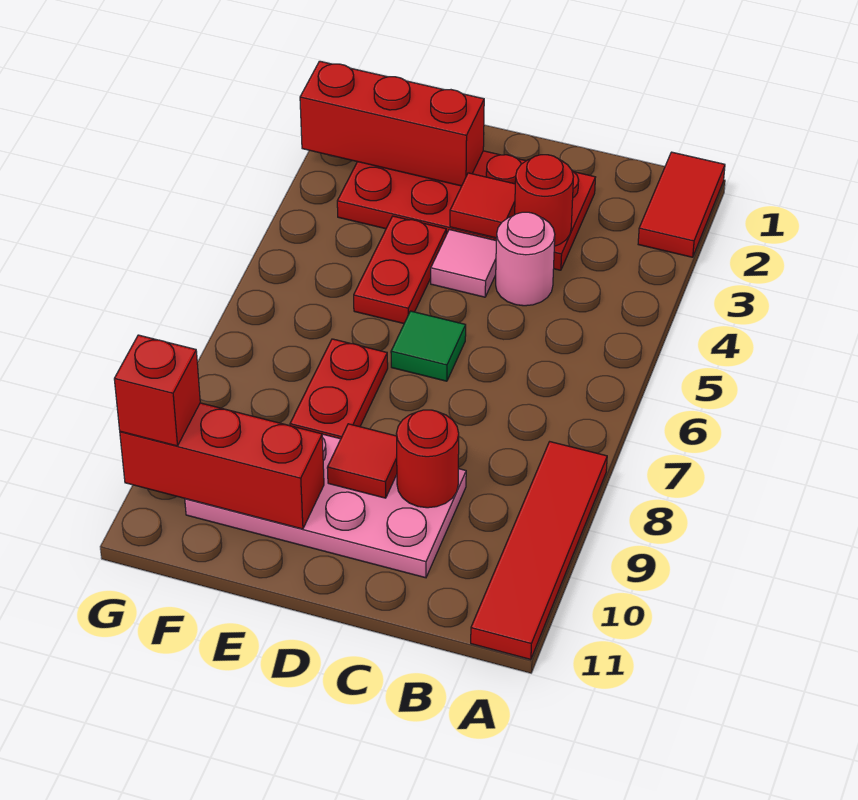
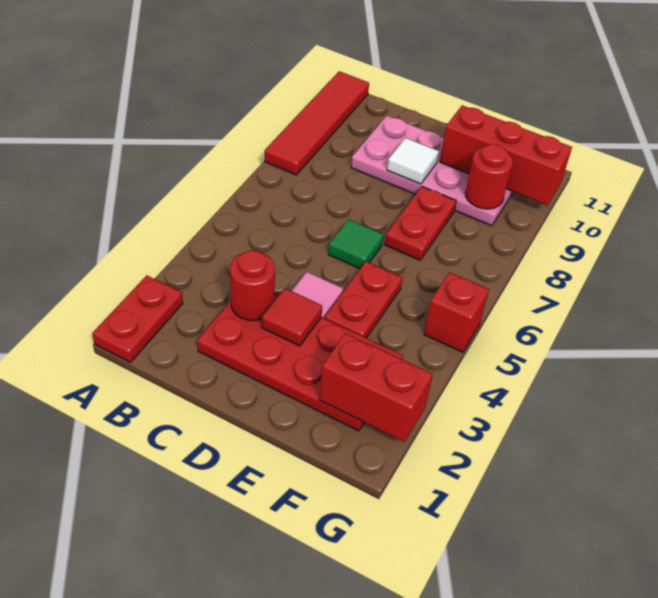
red tile A1:A2 level 1 -> red plate A1:A2 level 1
pink round brick C4 level 1 -> none
red round brick C9 level 2 -> red round brick F9 level 2
red tile D9 level 2 -> white tile D9 level 2
red brick E2:G2 level 2 -> red brick F2:G2 level 2
red brick G10 level 3 -> red brick G5 level 1

